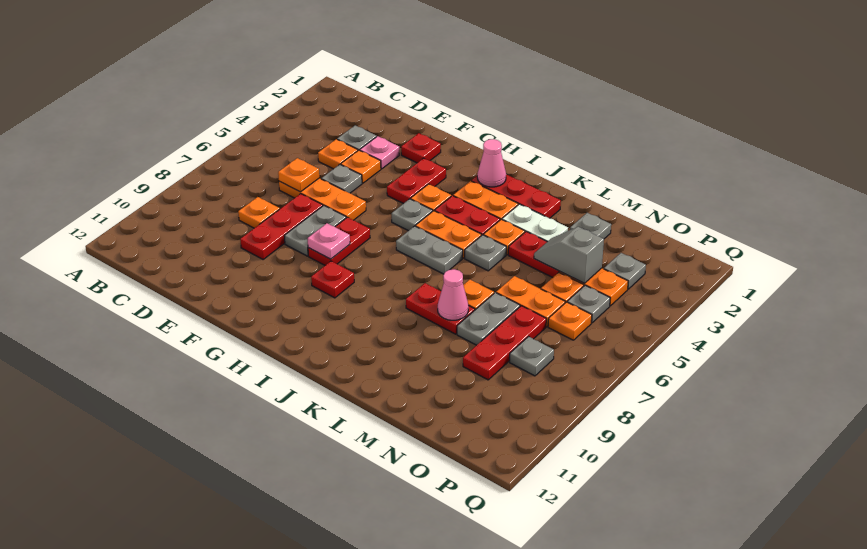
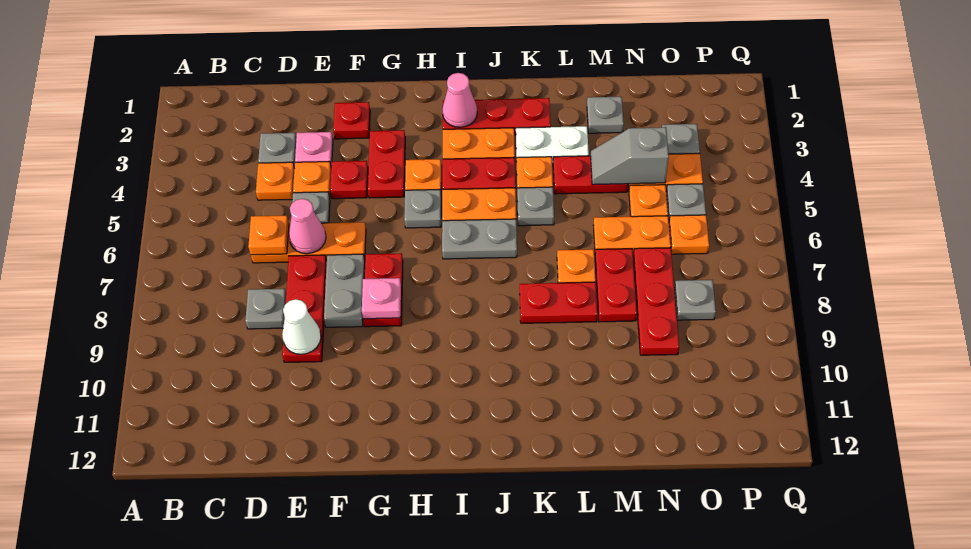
orange plate D8 level 1 -> grey plate D8 level 1
none -> white cone E9 level 2
red plate H9 level 1 -> red plate F4 level 1
pink cone L8 level 2 -> pink cone E6 level 2
grey plate M7:M8 level 1 -> red plate M7:M8 level 1

